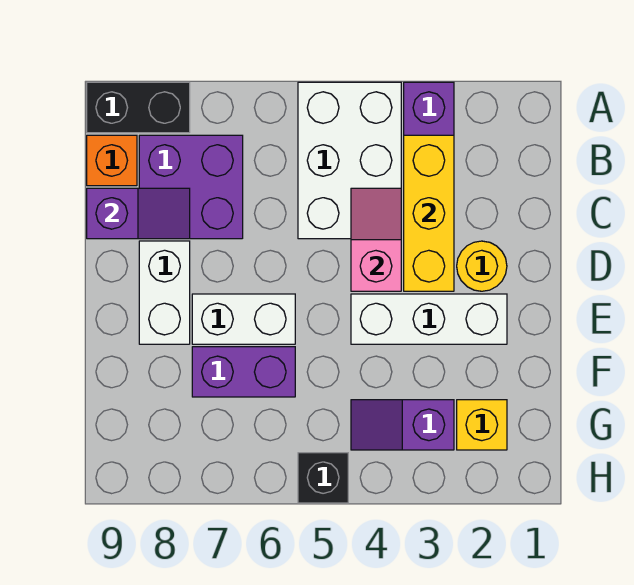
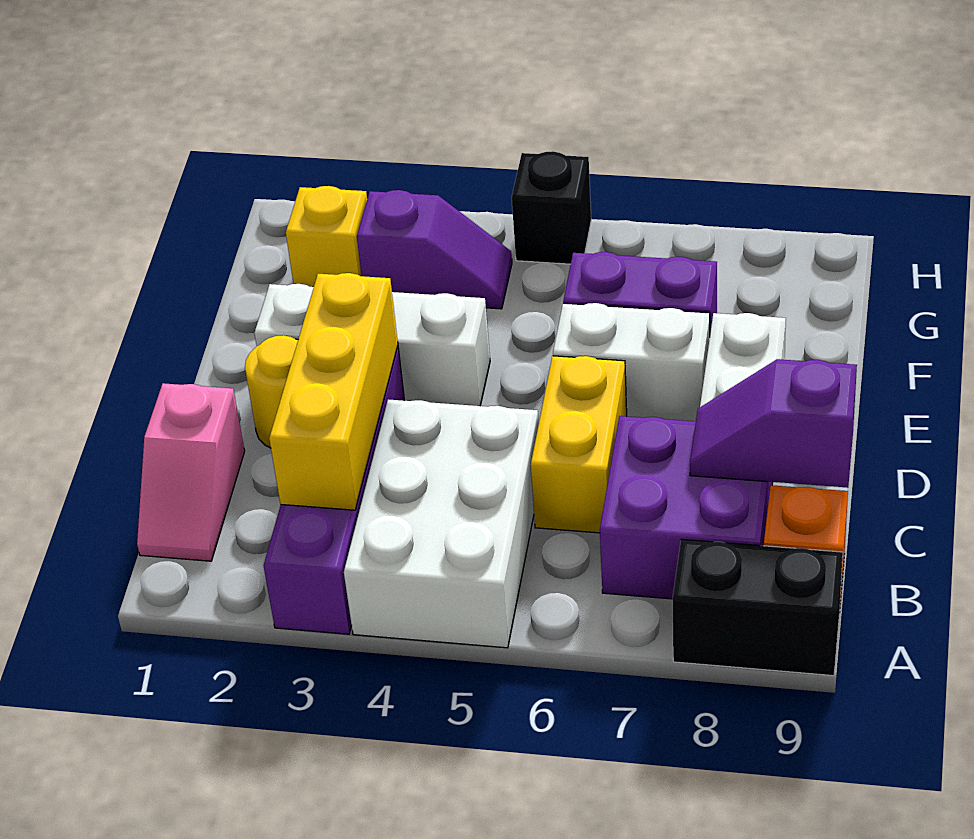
pink slope C4:D4 level 2 top D -> pink slope B1:C1 level 1 top C
none -> yellow brick C6:D6 level 1

